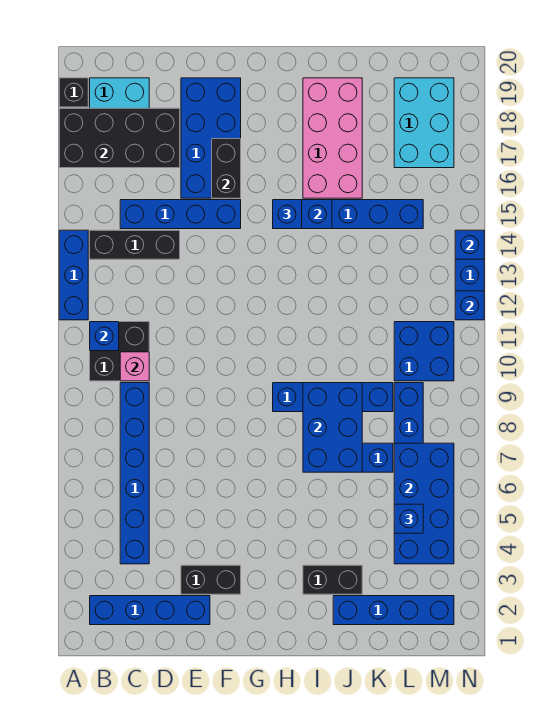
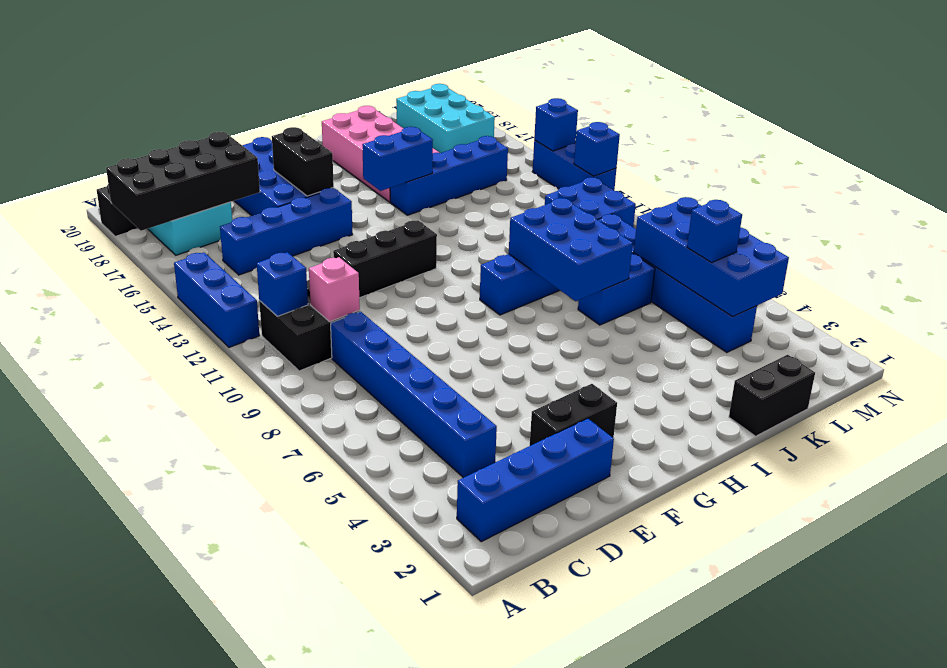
black brick B14:D14 level 1 -> black brick E12:G12 level 1
blue brick H15 level 3 -> none
black brick I3:J3 level 1 -> black brick J1:K1 level 1
blue brick J2:M2 level 1 -> none

